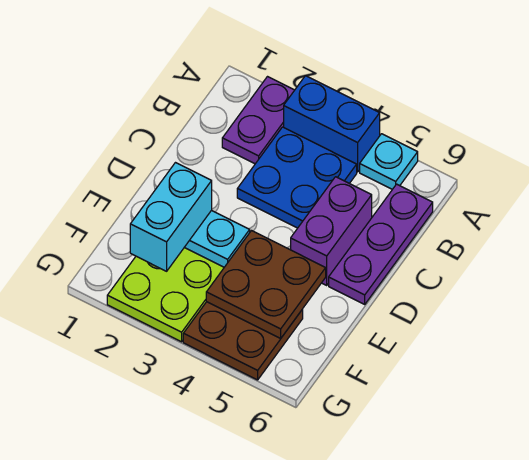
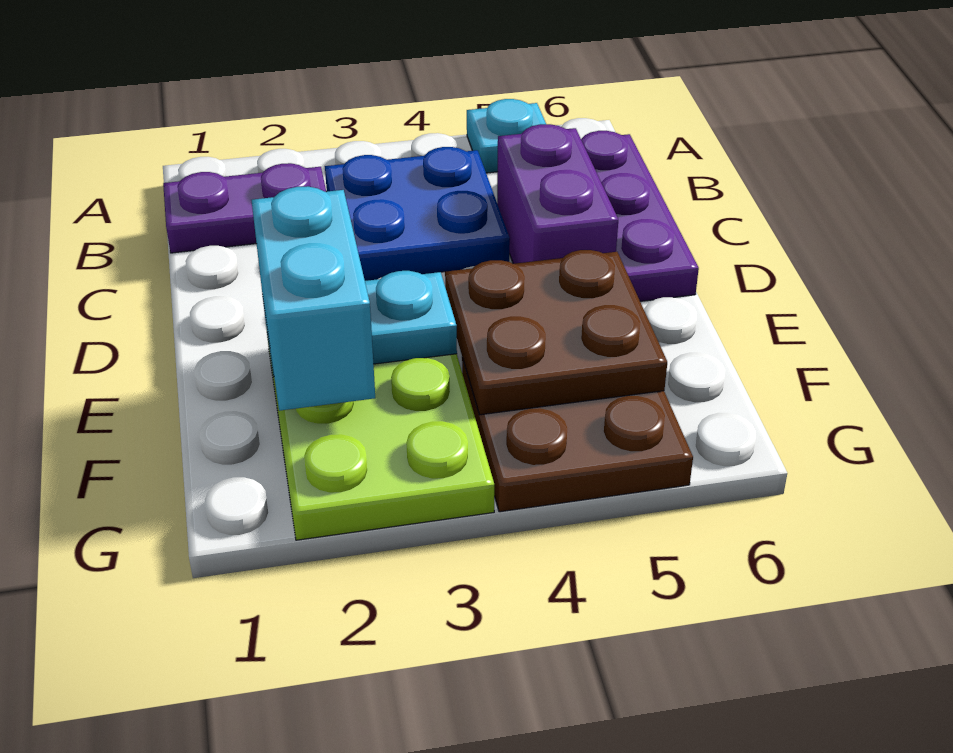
purple plate A2:B2 level 1 -> purple plate B1:B2 level 1
blue brick A3:A4 level 1 -> none

